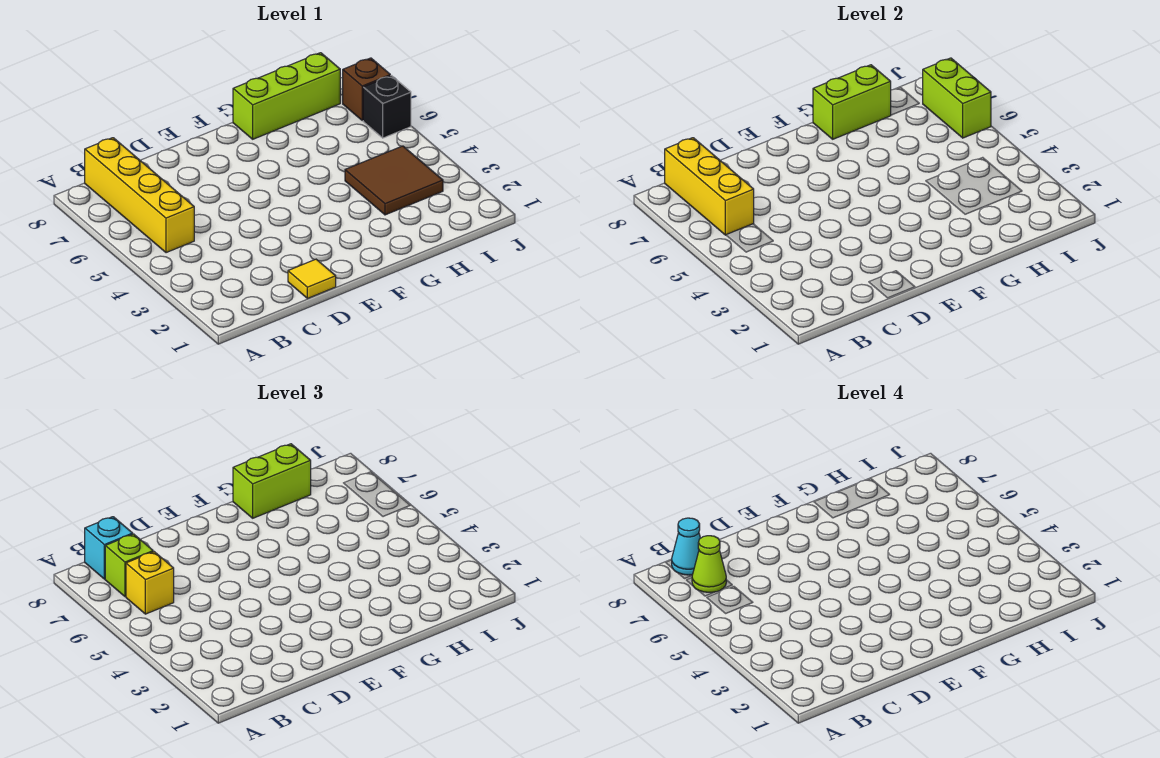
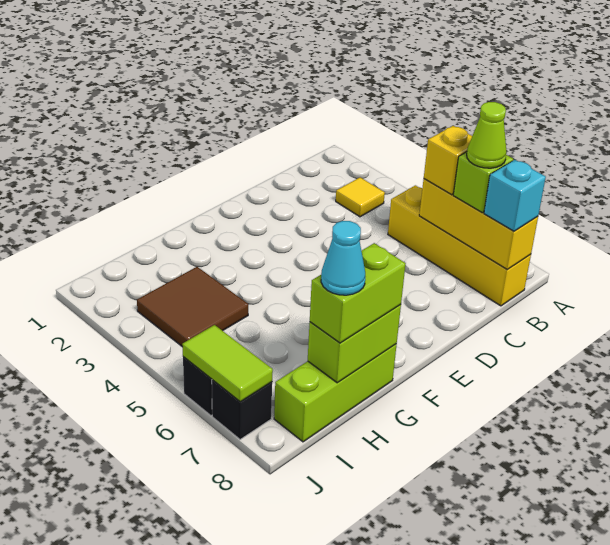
cyan cone B8 level 4 -> cyan cone H8 level 4
yellow tile D1 level 1 -> yellow tile B3 level 1
lime brick J6:J7 level 2 -> lime tile J6:J7 level 2
brown brick J7 level 1 -> black brick J7 level 1

